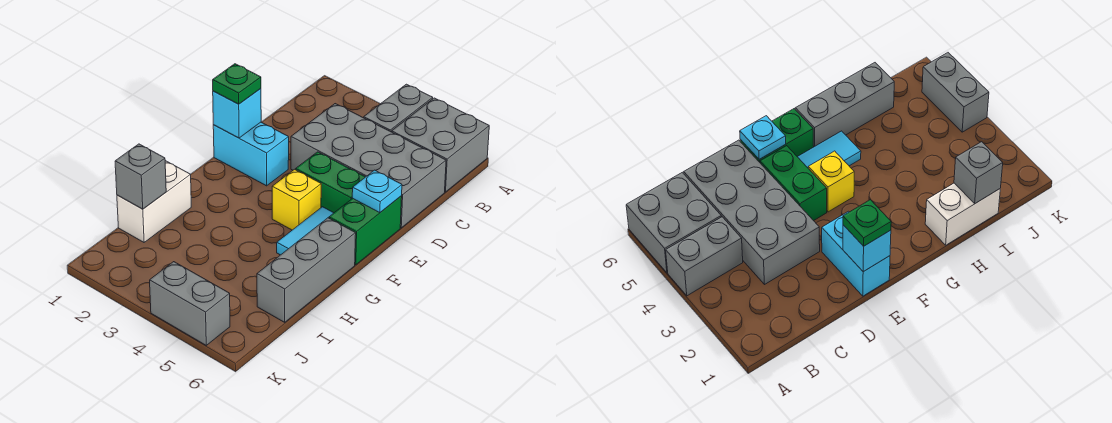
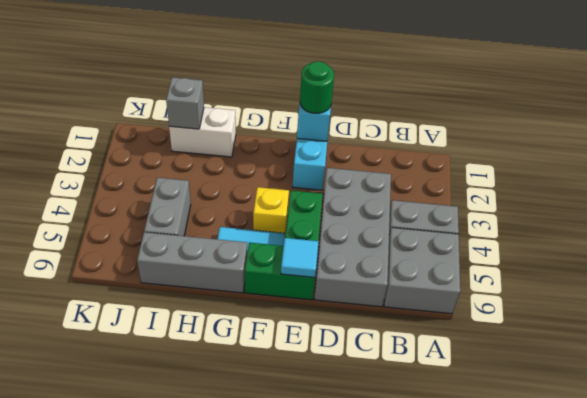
green plate E1 level 3 -> green round brick E1 level 3
cyan plate E6 level 2 -> cyan tile E6 level 2
grey brick K4:K5 level 1 -> grey brick I4:I5 level 1

